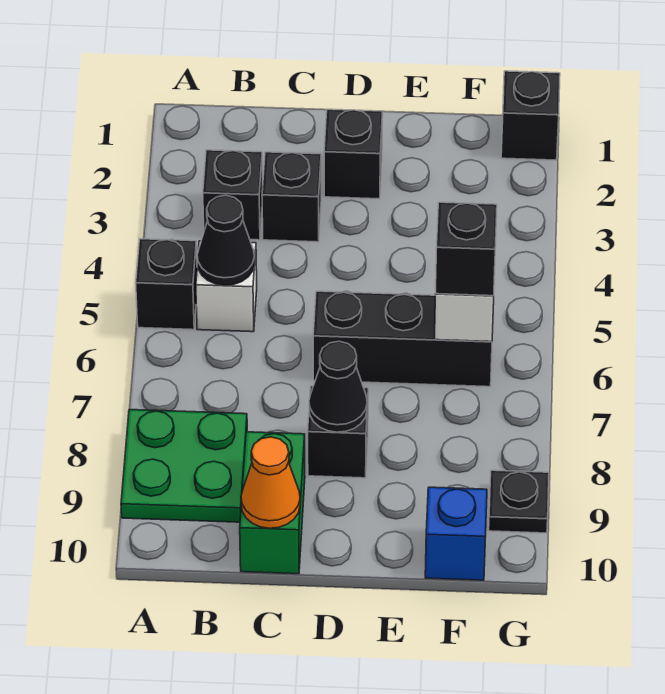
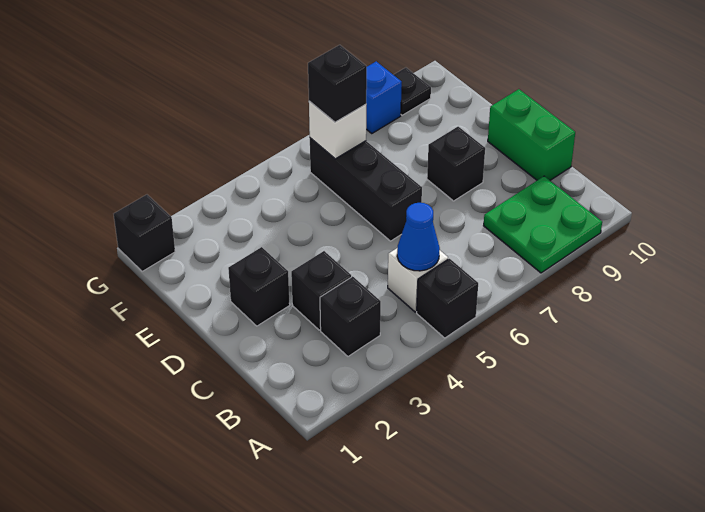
black cone B5 level 2 -> blue cone B5 level 2
green brick C9:C10 level 1 -> green brick C10:D10 level 1
orange cone C10 level 2 -> none
black cone D8 level 2 -> none
blue brick F10 level 1 -> blue brick G8 level 1

